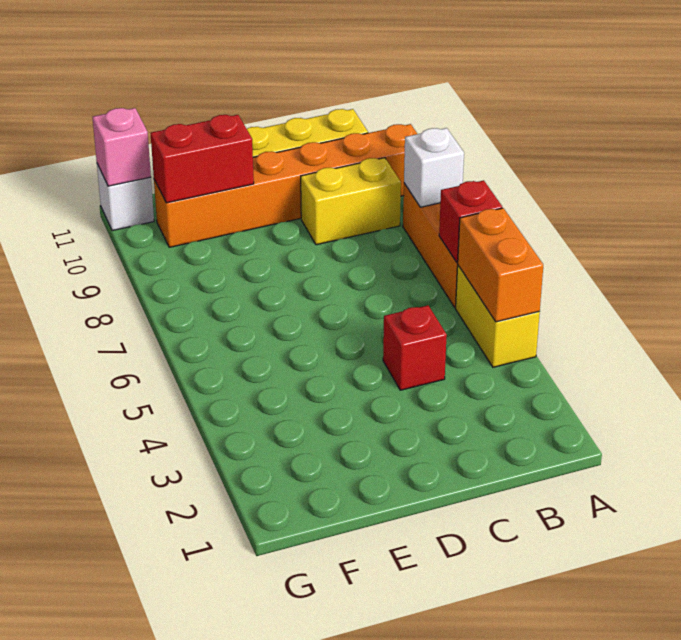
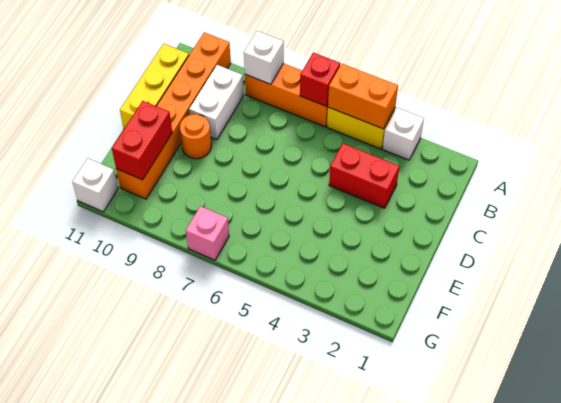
none -> white brick A3 level 1
yellow brick B9:C9 level 1 -> white brick B9:C9 level 1
red brick C4 level 1 -> red brick C3:C4 level 1
none -> orange round brick D9 level 1
pink brick G11 level 2 -> pink brick G7 level 1

